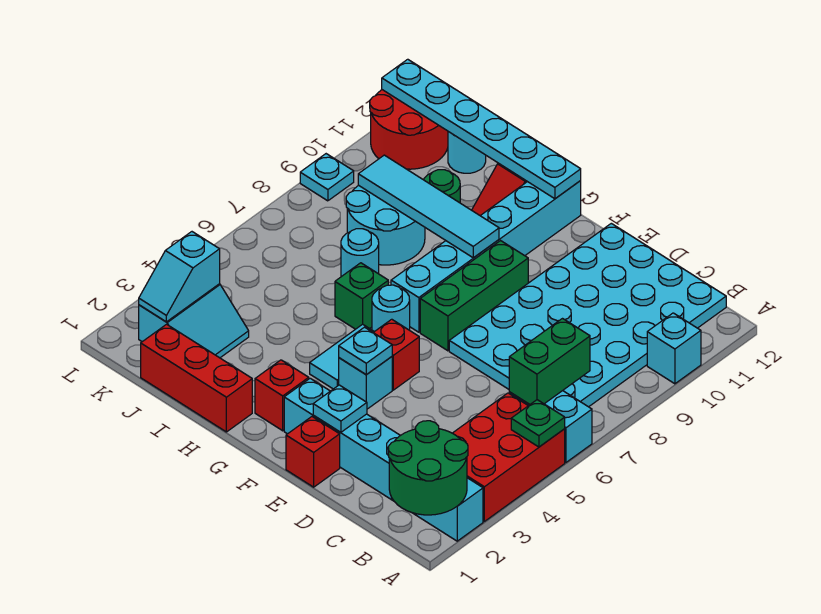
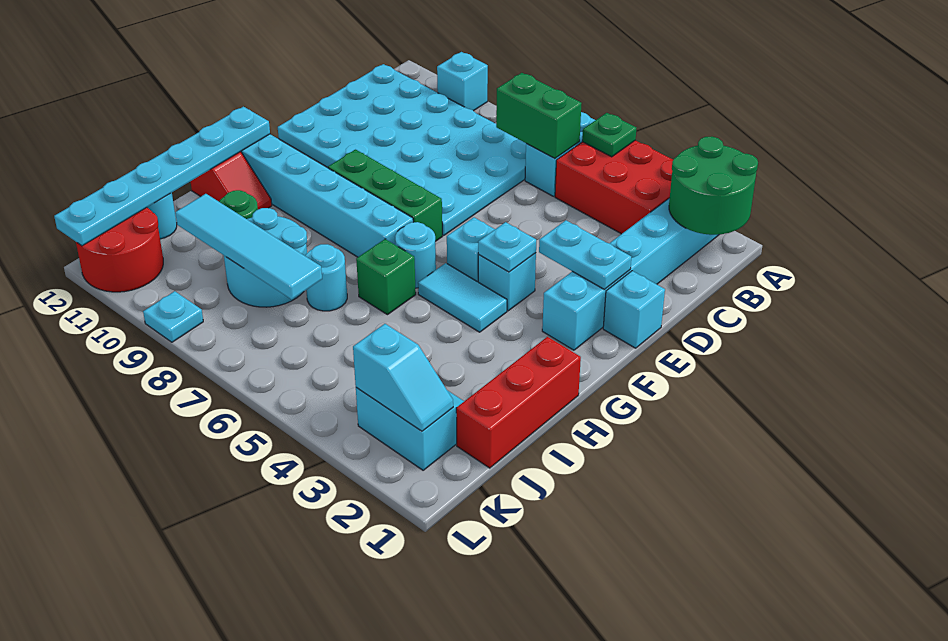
red brick E1 level 1 -> cyan brick E1 level 1
cyan plate E2 level 2 -> cyan plate E2:E3 level 2
red brick F5 level 1 -> cyan brick F5 level 1
red brick G2 level 1 -> none
cyan tile G9:J9 level 2 -> cyan tile J7:J10 level 2

